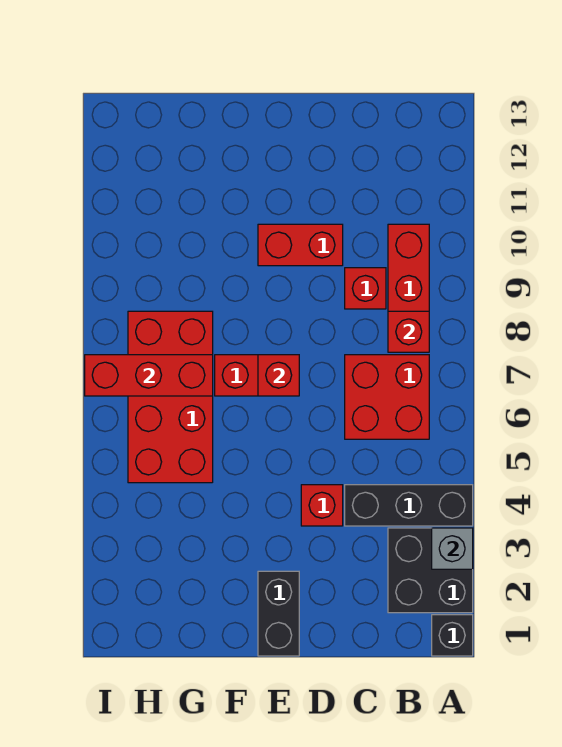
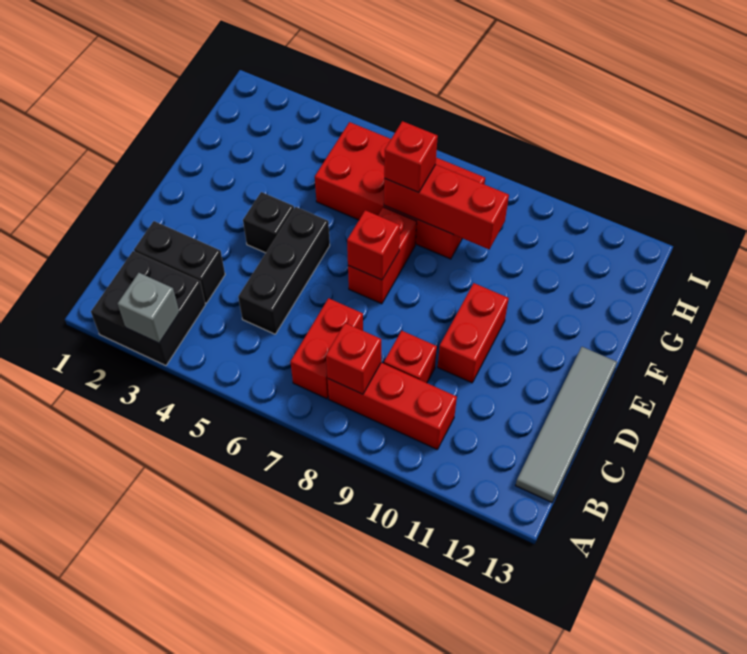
black brick A1 level 1 -> black brick E4 level 1
black brick A4:C4 level 1 -> black brick C5:E5 level 1
red brick B6:C7 level 1 -> red brick B7:C7 level 1
none -> grey tile B13:E13 level 1
red brick D4 level 1 -> red brick G7 level 3
black brick E1:E2 level 1 -> black brick C2:C3 level 1
red brick G7:I7 level 2 -> red brick G7:G9 level 2

